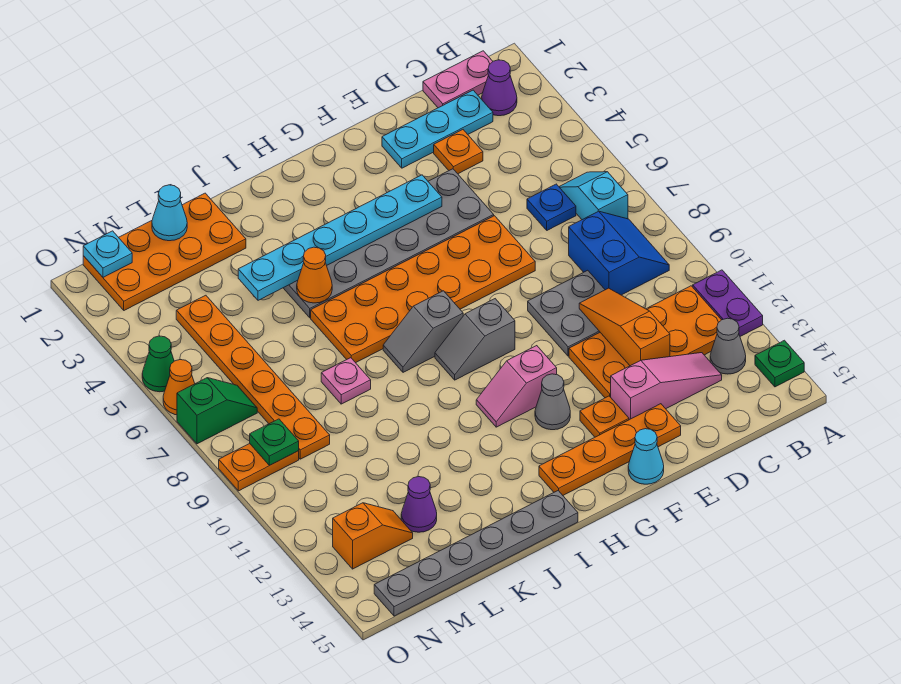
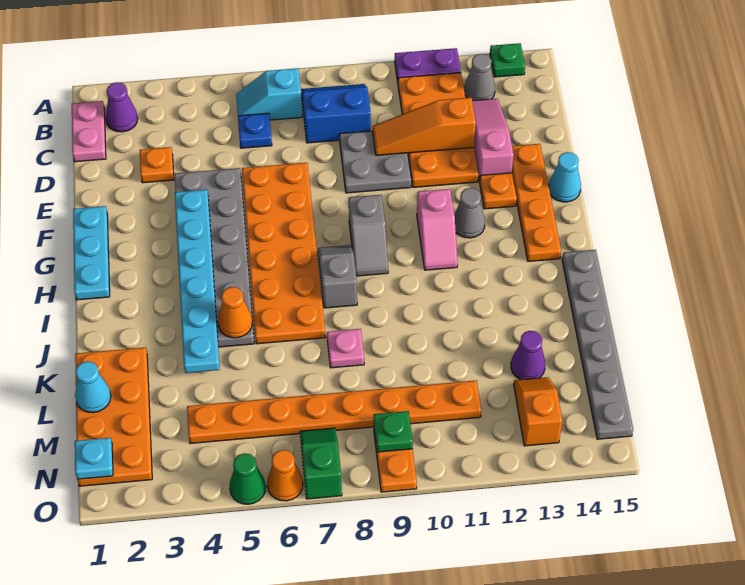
cyan plate C2:E2 level 1 -> cyan plate F1:H1 level 1
grey slope H8:I8 level 1 top H -> grey slope H8:I8 level 1 top I
orange plate M4:M9 level 1 -> orange plate M4:M11 level 1

